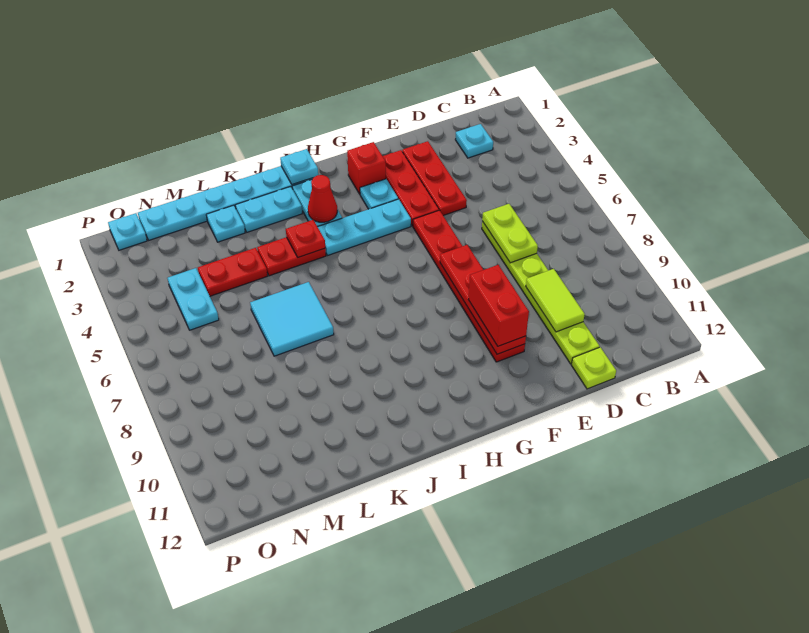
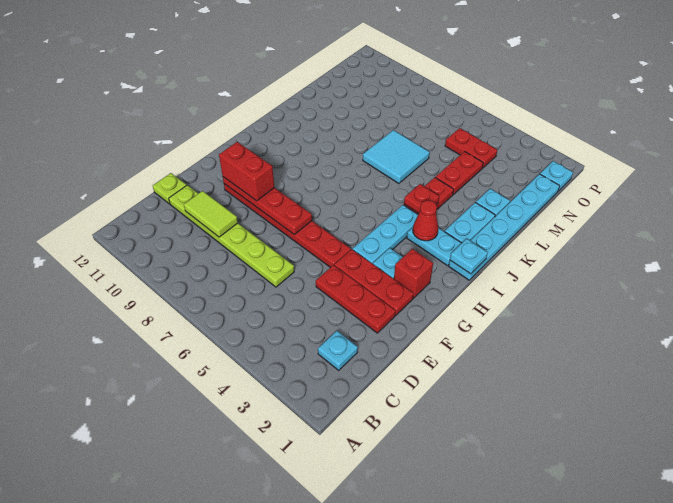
lime plate D6:D7 level 2 -> none
cyan plate N4:N5 level 1 -> red plate N4:N5 level 1

